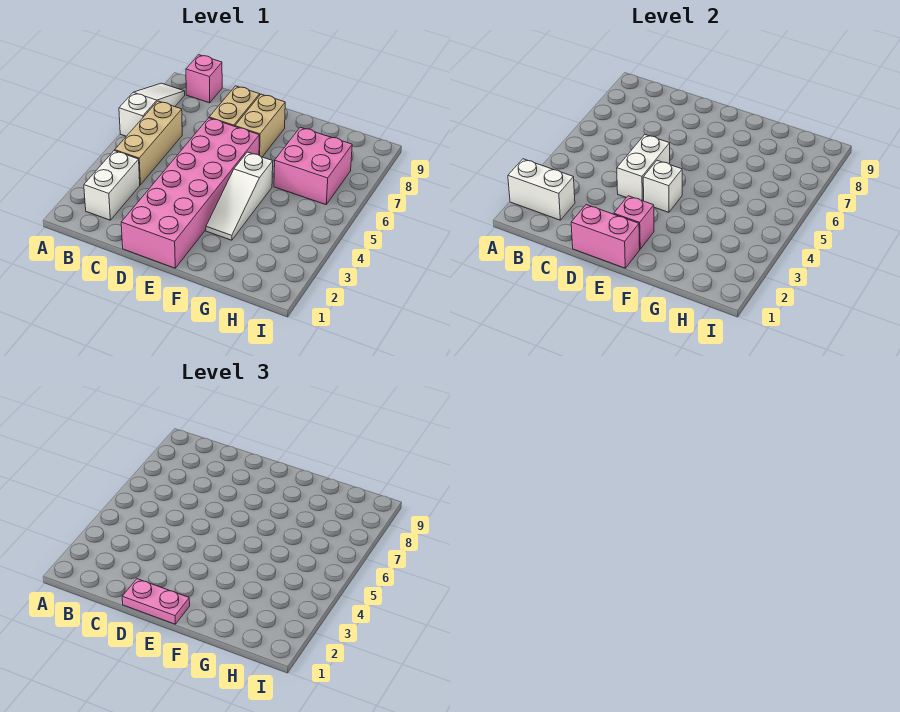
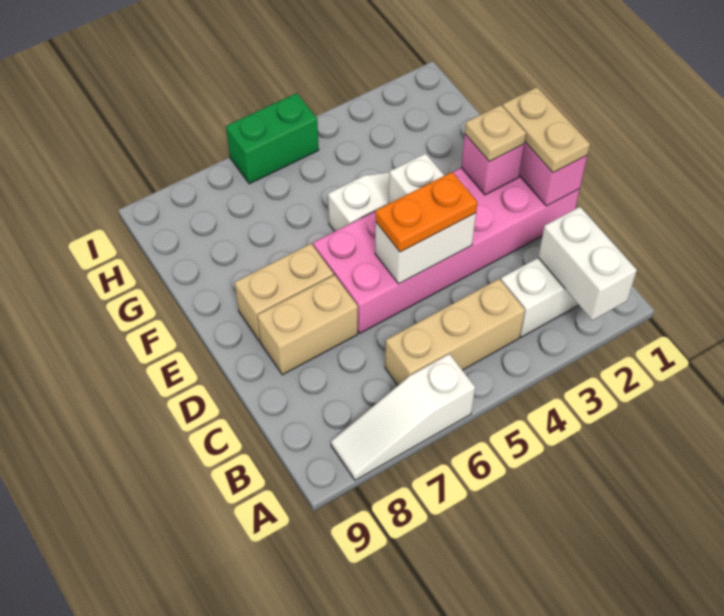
pink brick B9 level 1 -> none
pink plate D1:E1 level 3 -> tan plate D1:E1 level 3
none -> orange plate D4:D5 level 3
none -> tan plate E2 level 3
pink brick G6:H7 level 1 -> none
none -> green brick I5:I6 level 1

